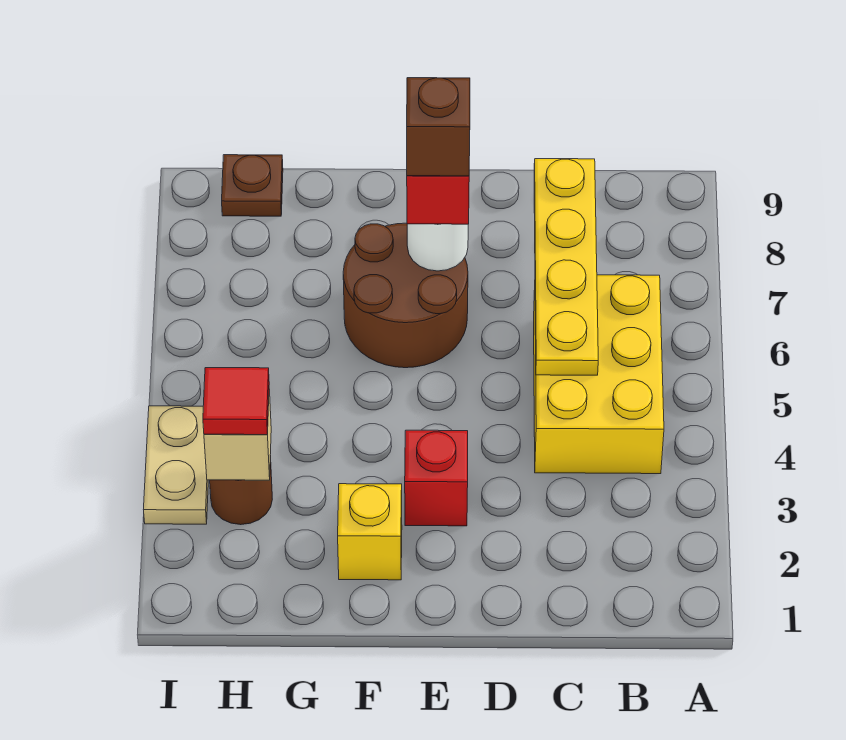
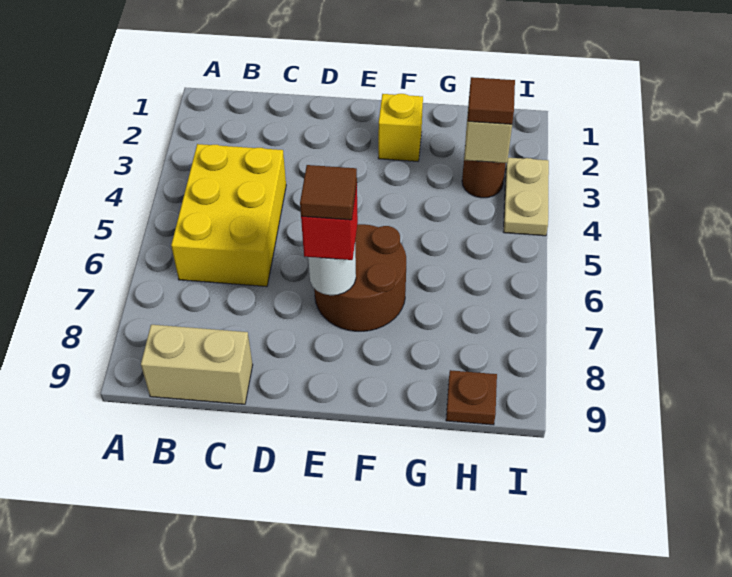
none -> tan brick B9:C9 level 1
yellow plate C5:C8 level 2 -> none
red brick E3 level 1 -> none
brown brick E7 level 4 -> brown tile E7 level 4
red tile H3 level 3 -> brown tile H3 level 3

